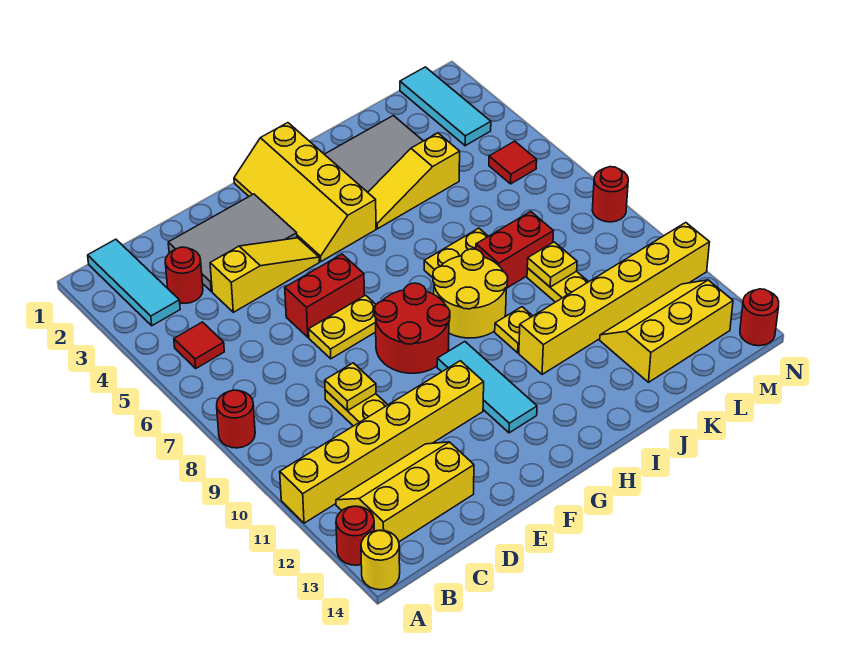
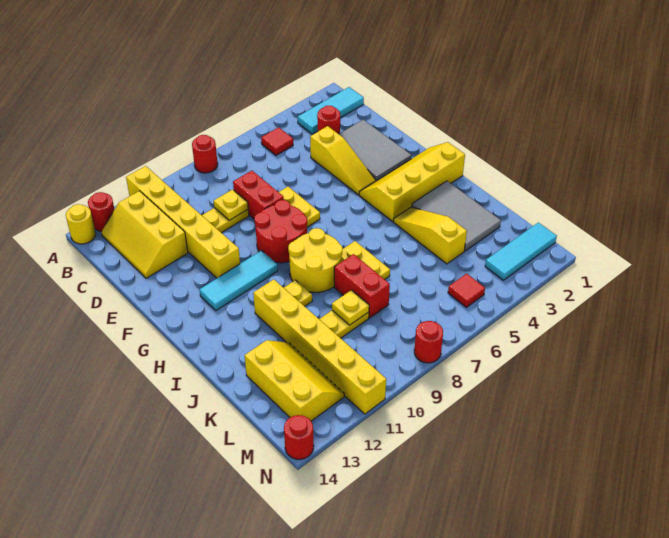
yellow slope B12:D13 level 1 top 13 -> yellow slope B12:D13 level 1 top 12
red brick E6:F6 level 1 -> red brick D8:E8 level 1

